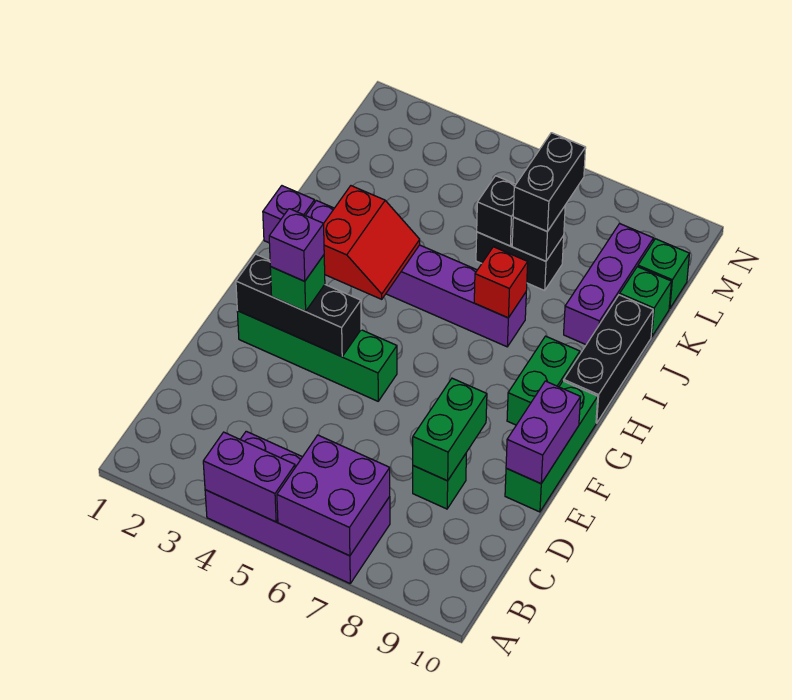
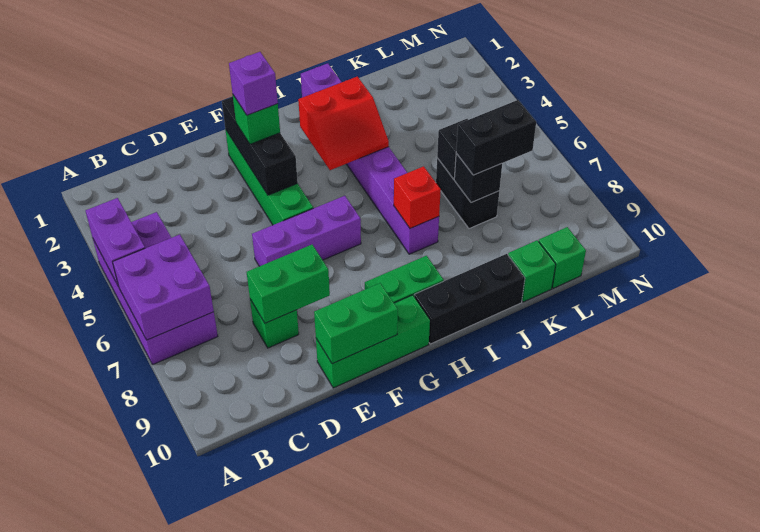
purple brick E10:F10 level 2 -> green brick E10:F10 level 2
purple brick J9:L9 level 1 -> purple brick E6:G6 level 1

